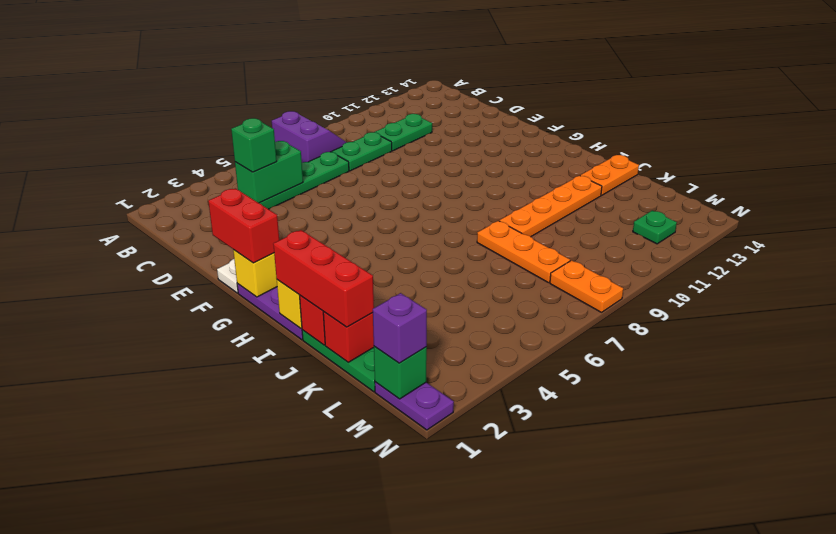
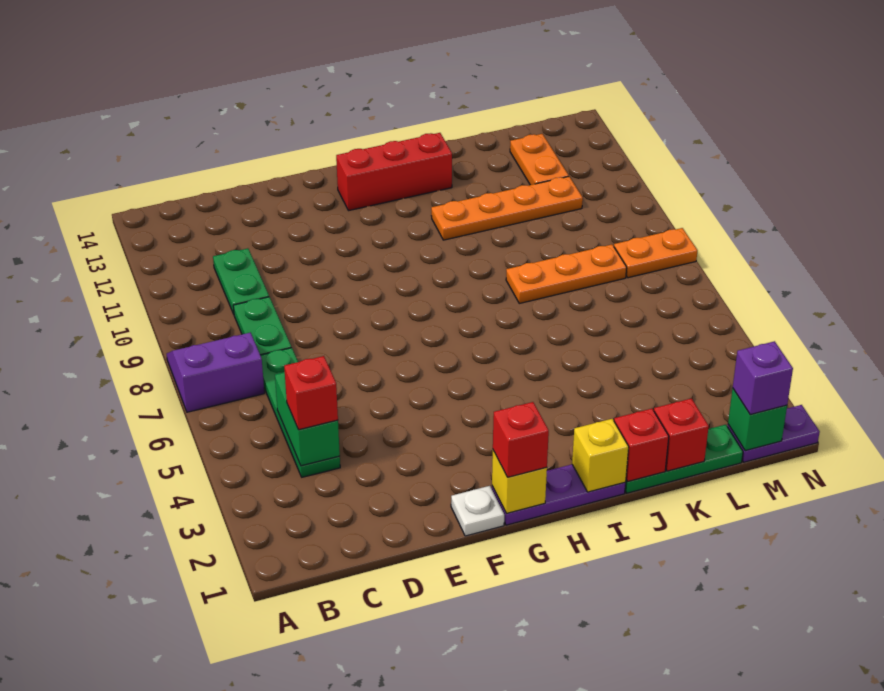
green brick C4 level 3 -> red brick C4 level 3
red brick F1:G1 level 3 -> red brick G1 level 3
red brick I1:K1 level 3 -> red brick G13:I13 level 1
orange plate J9:J12 level 1 -> orange plate I11:L11 level 1
orange plate J13:J14 level 1 -> orange plate L12:L13 level 1
green plate M12 level 1 -> none

